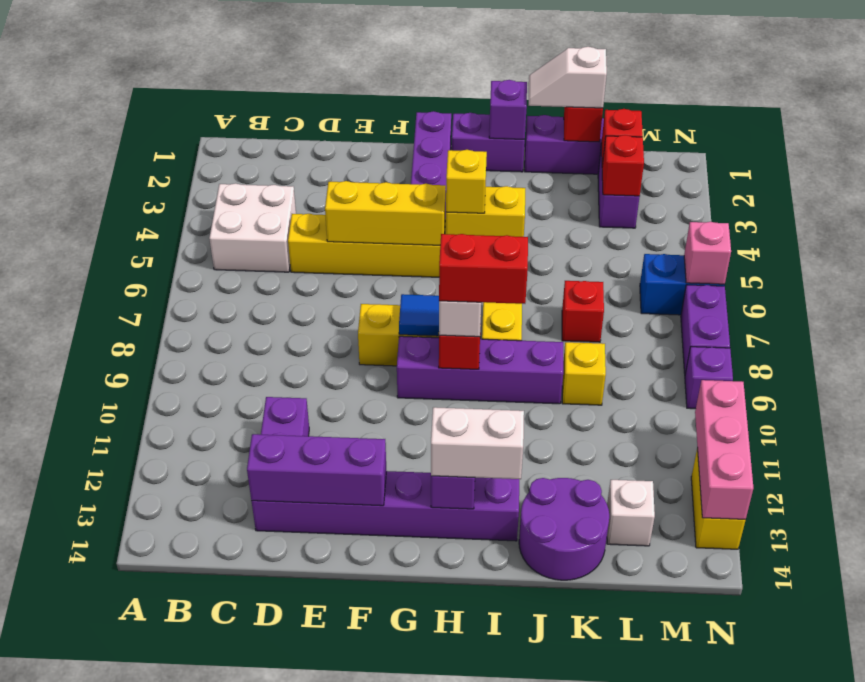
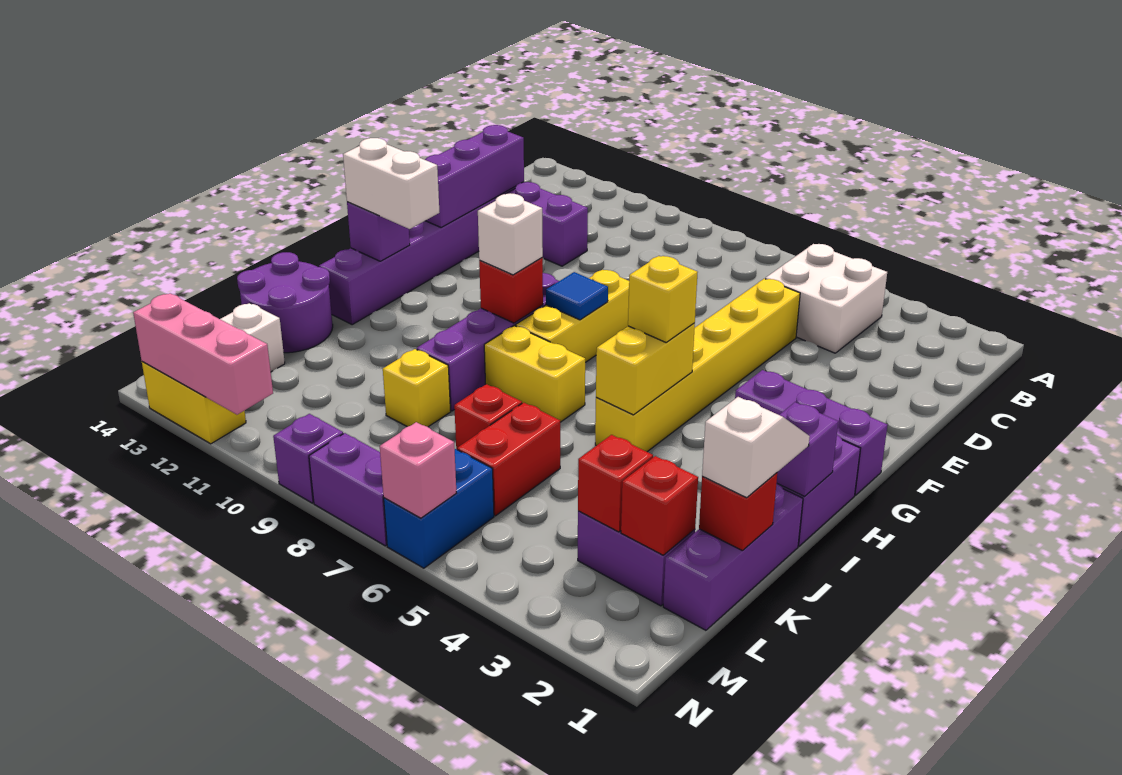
yellow brick E5:G5 level 2 -> none
red brick H9:I9 level 4 -> red brick K6:L6 level 1
white brick H13:I13 level 3 -> white brick H12:H13 level 3

